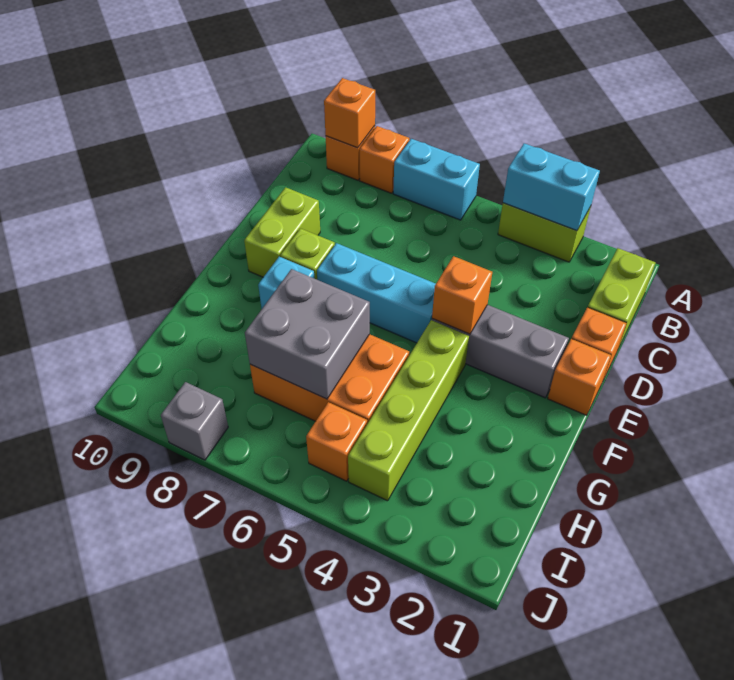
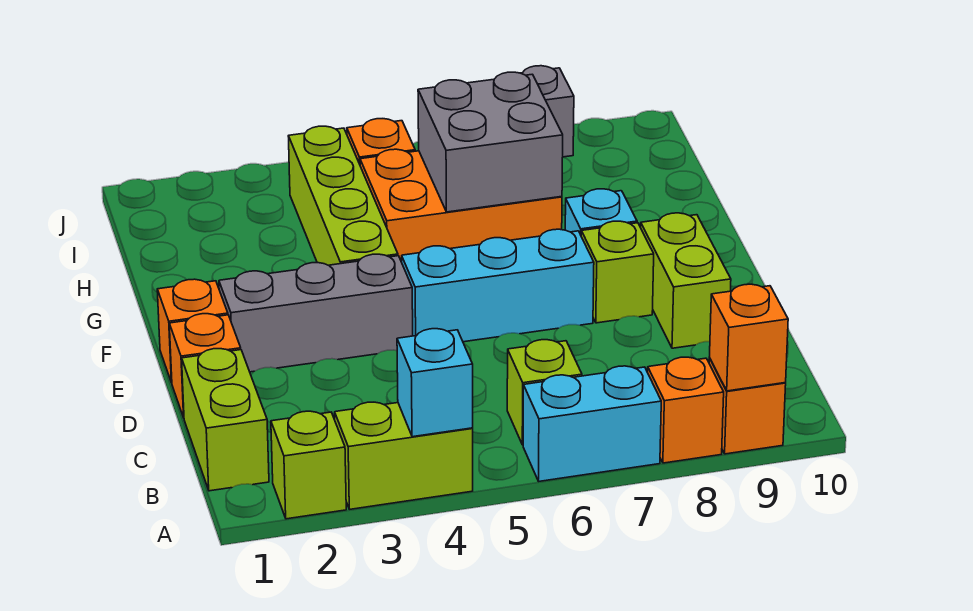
none -> lime brick A2 level 1
cyan brick A3:A4 level 2 -> cyan brick A4 level 2
none -> lime brick B6 level 1
orange brick E4 level 2 -> none

